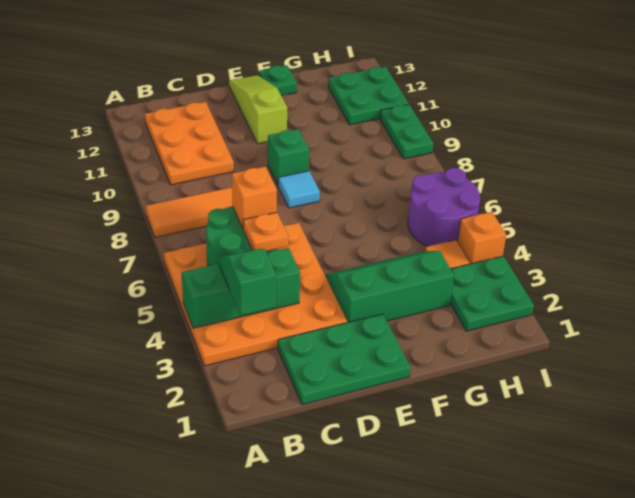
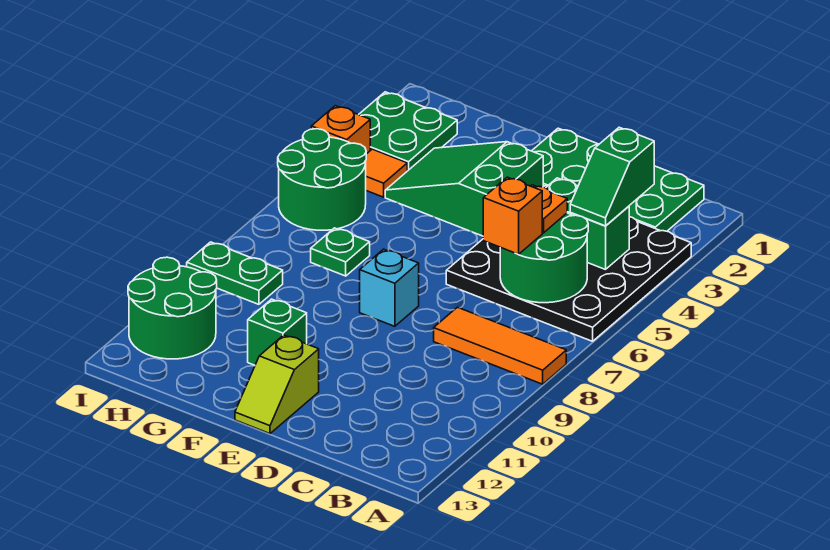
orange plate A3:D6 level 1 -> black plate A3:D6 level 1
green brick A4:C4 level 2 -> green brick B4:C4 level 2
orange plate B10:C12 level 1 -> none
green plate C1:E2 level 1 -> green plate B1:E2 level 1
green slope E3:G4 level 1 top 3 -> green slope E3:G4 level 1 top E
cyan tile E8 level 1 -> cyan brick E8 level 1
green brick E9 level 1 -> green brick F11 level 1
lime slope E11:E13 level 1 top 11 -> lime slope E12:E13 level 1 top 12
green plate F13 level 1 -> green plate G7 level 1
purple round brick H5:I6 level 1 -> green round brick H5:I6 level 1
green plate H11:I12 level 1 -> green round brick H11:I12 level 1
green plate I9:I10 level 1 -> green plate H9:I9 level 1

